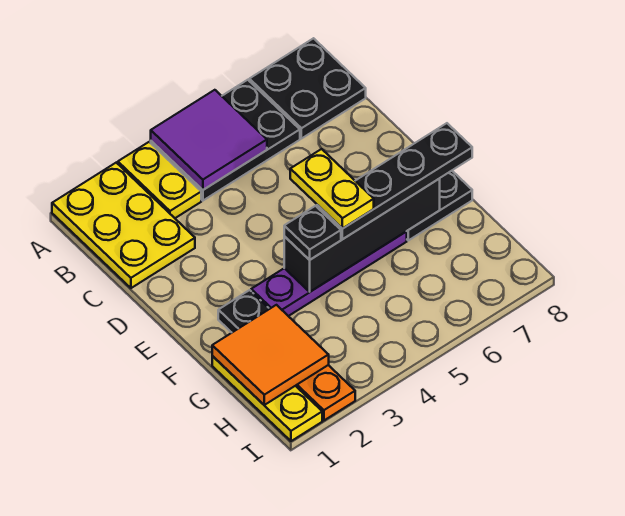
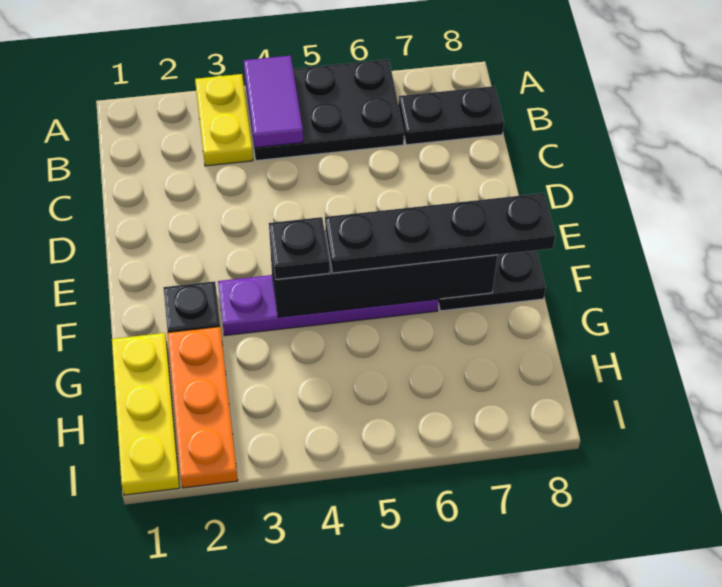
yellow plate A1:C2 level 1 -> none
purple tile A4:B5 level 2 -> purple tile A4:B4 level 2
black plate A7:B8 level 1 -> black plate B7:B8 level 1
yellow plate E5:F5 level 4 -> none
orange tile G1:H2 level 2 -> none

